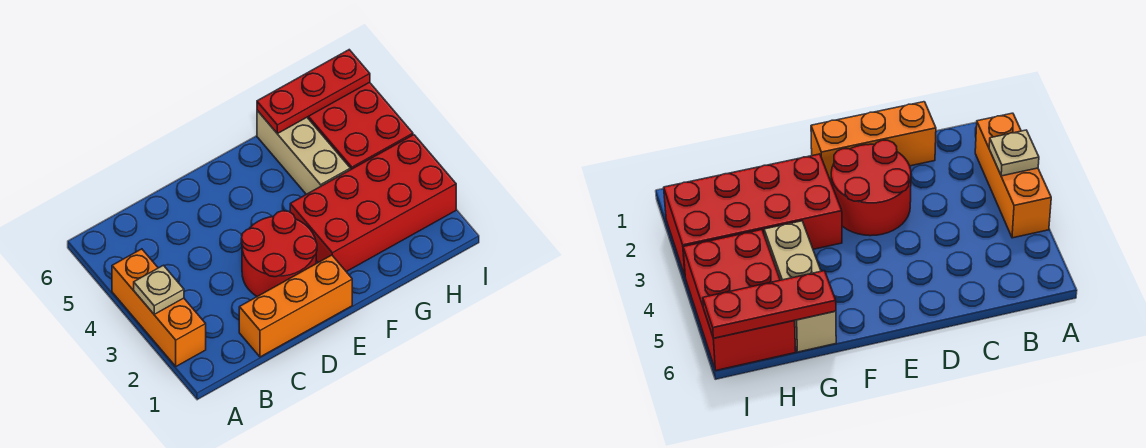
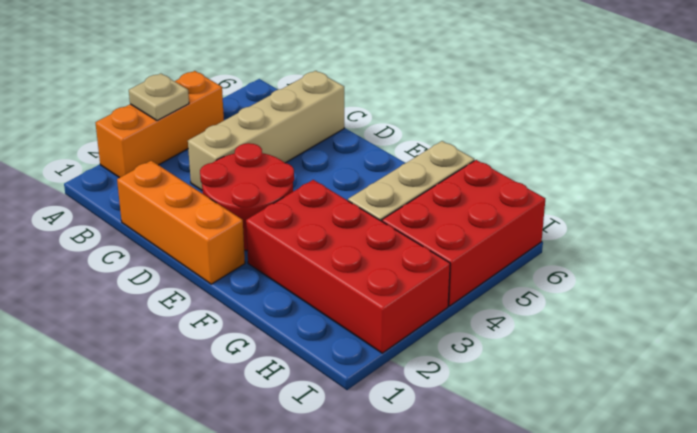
none -> tan brick C3:C6 level 1
red plate G6:I6 level 2 -> none

